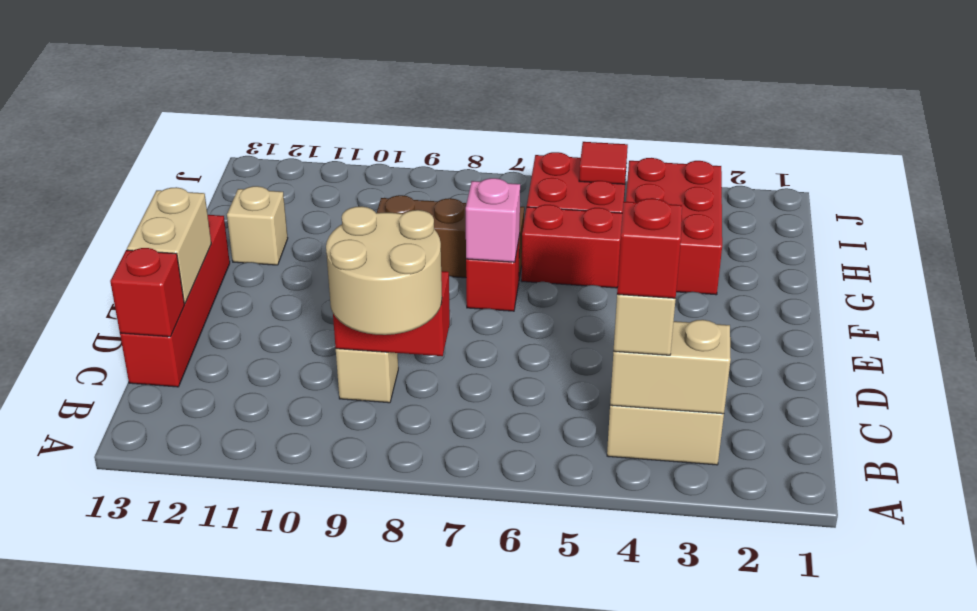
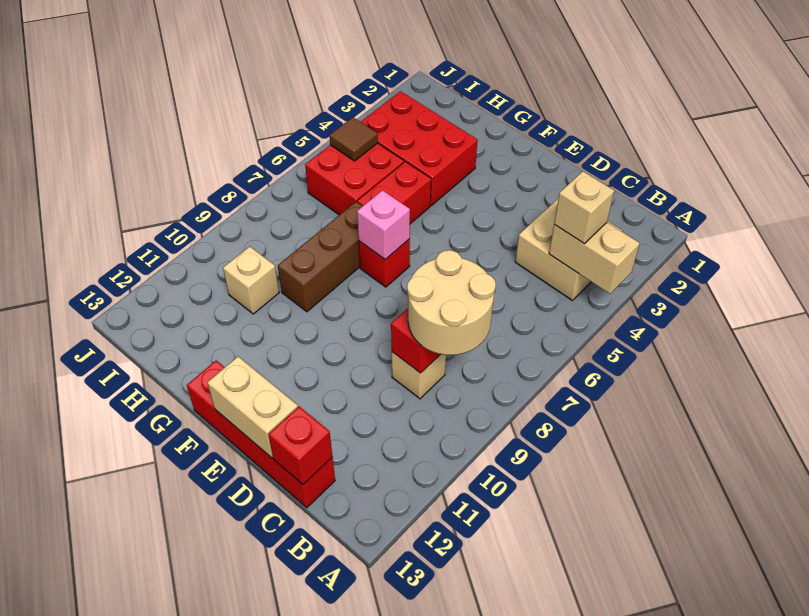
tan brick B3:B4 level 2 -> tan brick A4:B4 level 2
red brick B4 level 4 -> none
tan brick G12 level 1 -> tan brick H10 level 1
red tile I5 level 2 -> brown tile I5 level 2

